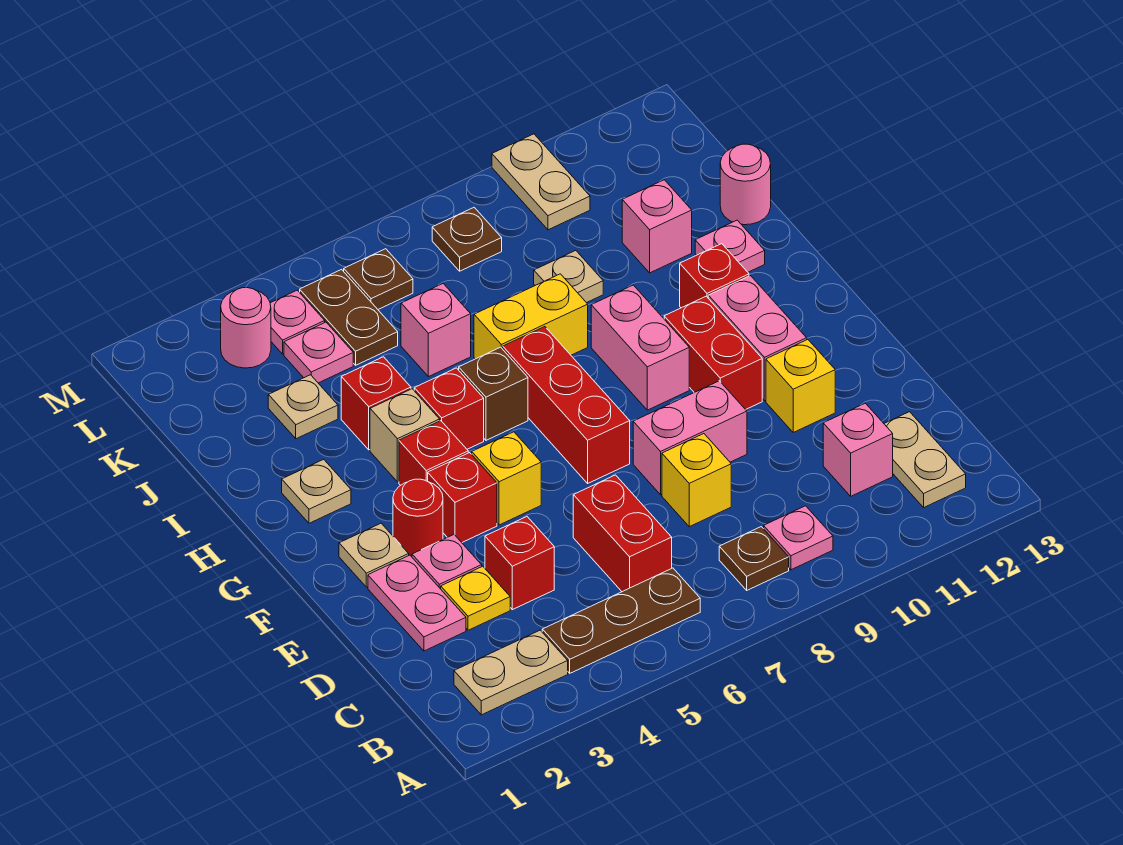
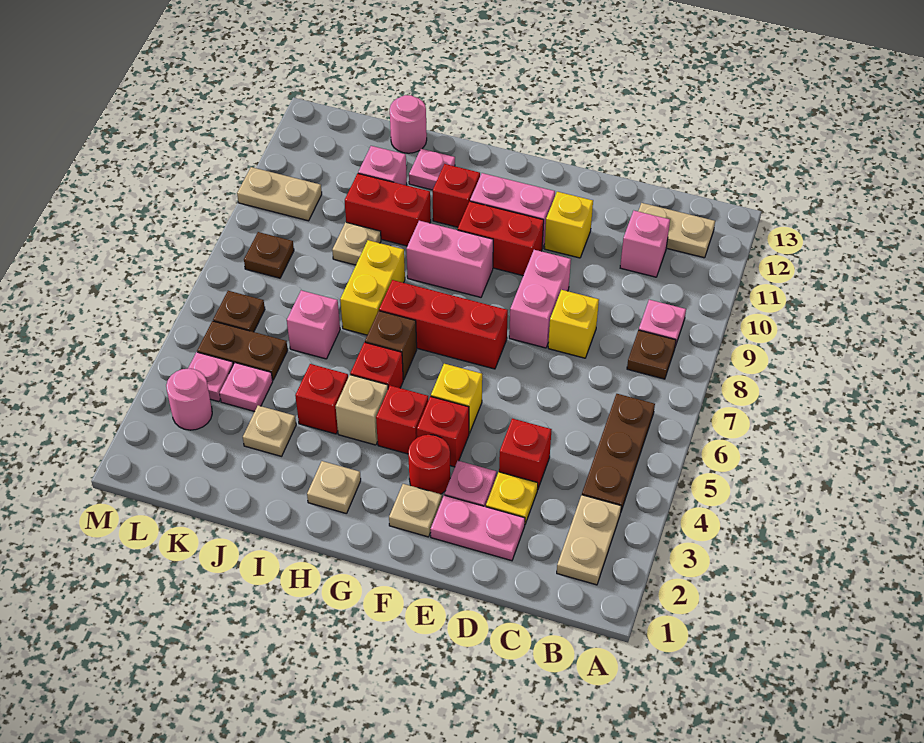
red brick C6:D6 level 1 -> red brick I10:J10 level 1

